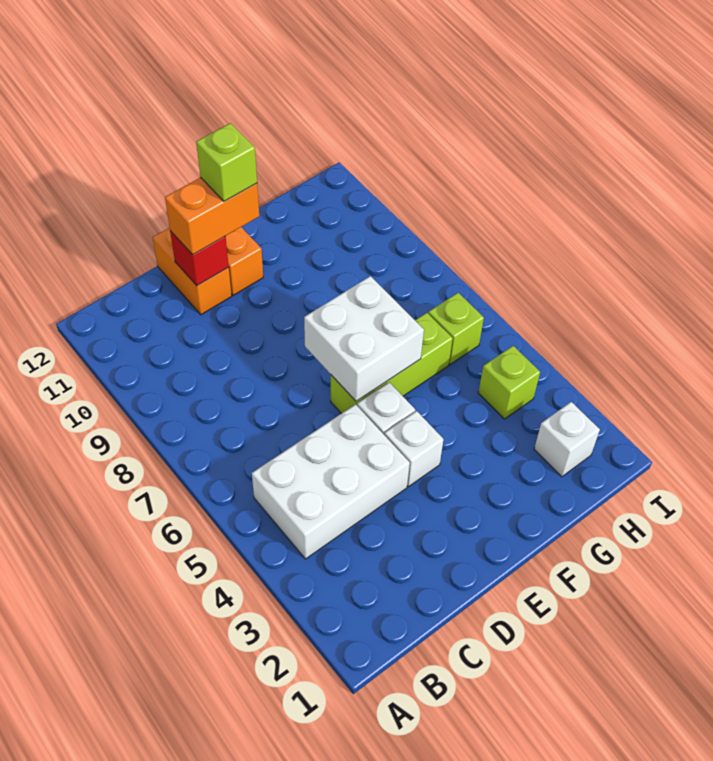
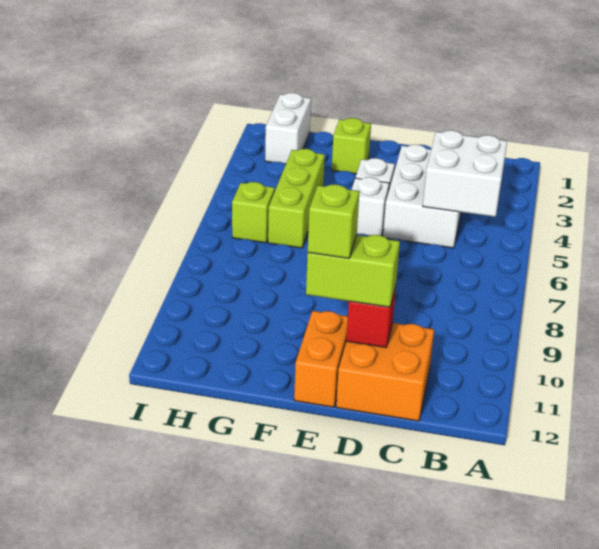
white brick B4:D5 level 1 -> white brick C3:D5 level 1
orange brick D11:D12 level 1 -> orange brick C11:D12 level 1
orange brick D11:E11 level 3 -> lime brick D11:E11 level 3
lime brick E6:G6 level 1 -> lime brick G4:G6 level 1
white brick E6:F7 level 2 -> white brick B4:C5 level 2
white brick H2 level 1 -> white brick H1:H2 level 1
lime brick H4 level 1 -> lime brick F2 level 1

